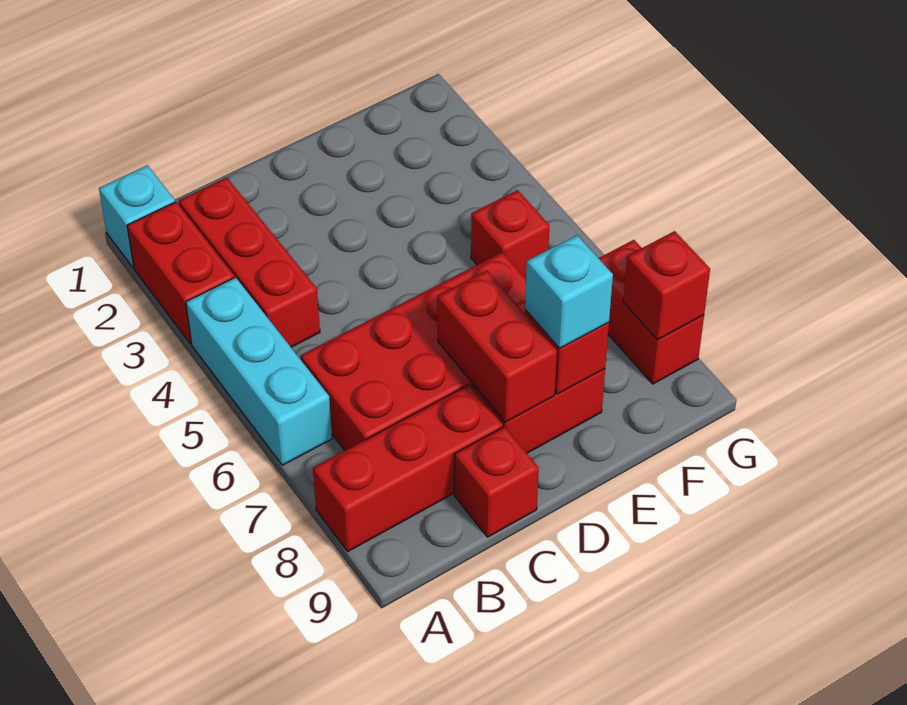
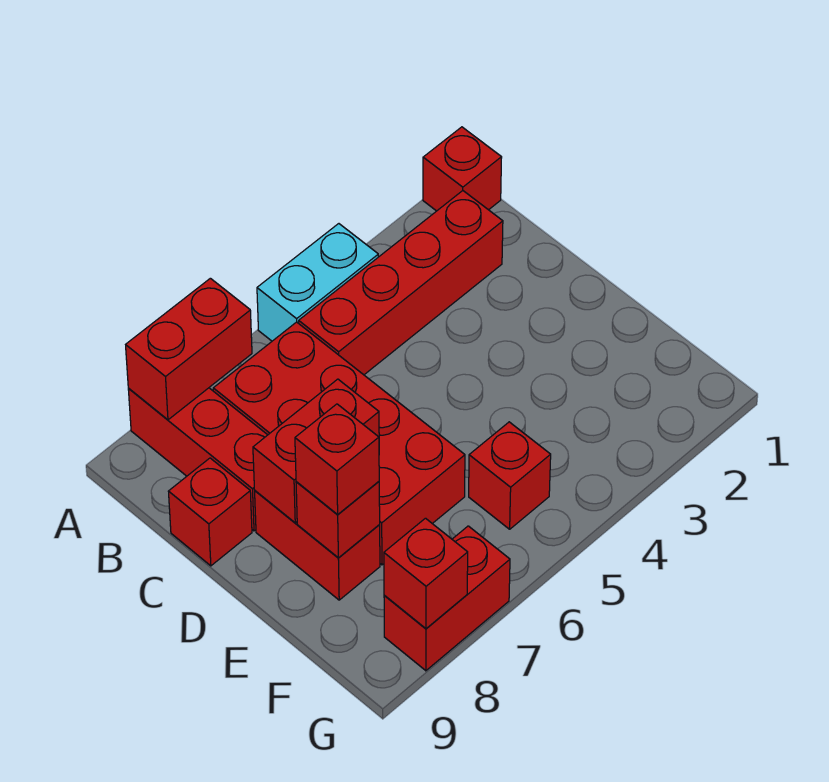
cyan brick A1 level 1 -> red brick A1 level 1
red brick A2:A3 level 1 -> red brick A7:A8 level 2
cyan brick A4:A6 level 1 -> cyan brick A4:A5 level 1
red brick B2:B4 level 1 -> red brick B2:B5 level 1
cyan brick E8 level 3 -> red brick E8 level 3

